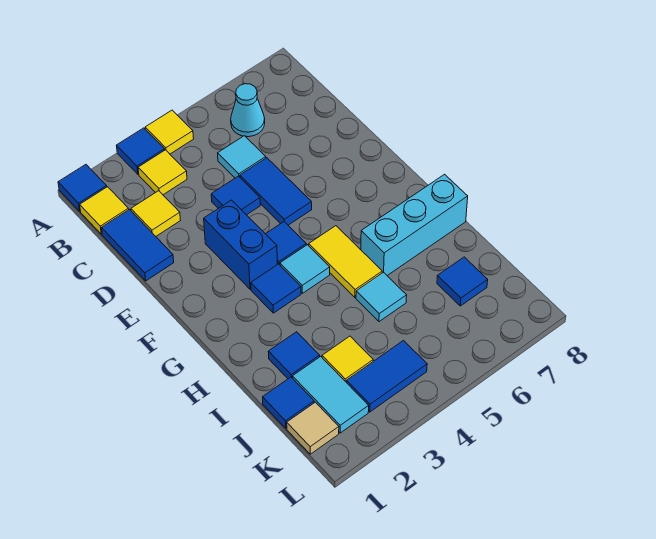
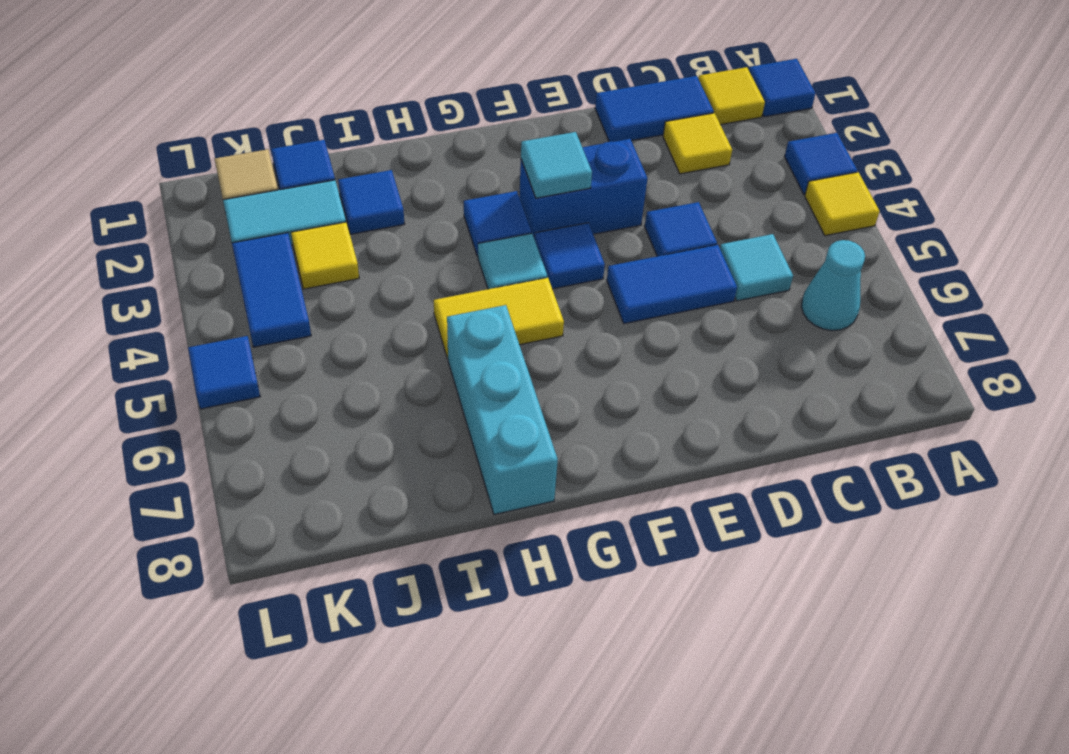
yellow tile B3 level 1 -> none
cyan tile I5 level 1 -> cyan tile F3 level 2
blue tile J7 level 1 -> blue tile L5 level 1

